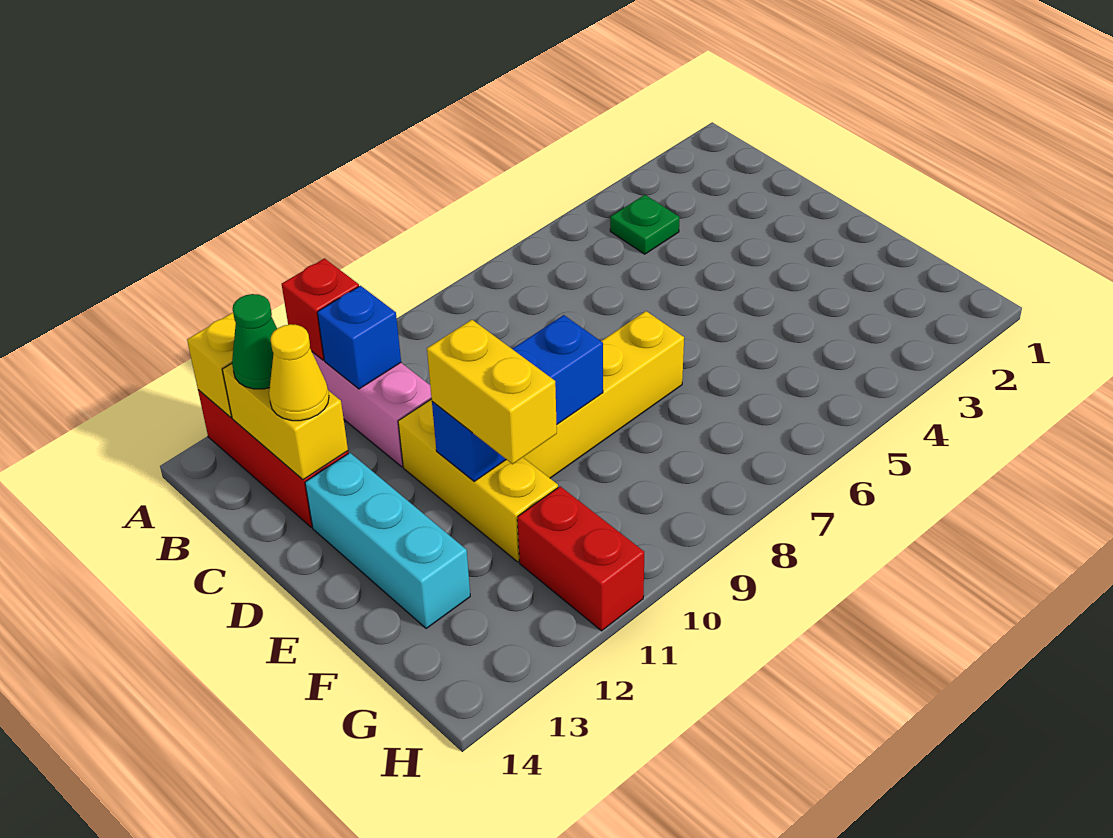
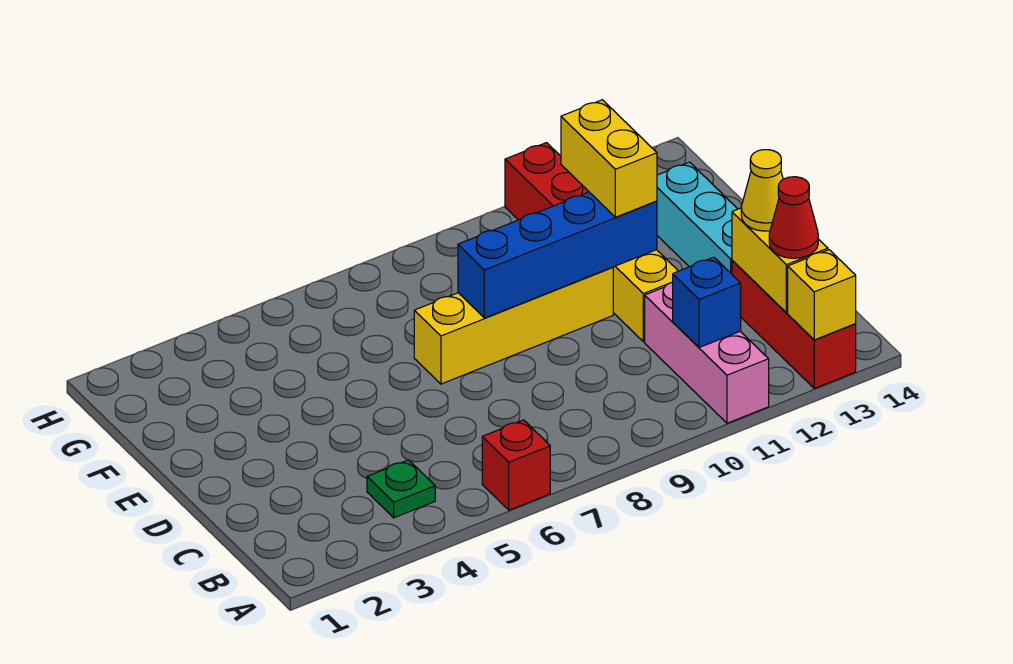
red brick A11 level 2 -> red brick A6 level 1
green cone B13 level 3 -> red cone B13 level 3
blue brick E9:E11 level 2 -> blue brick E8:E11 level 2

